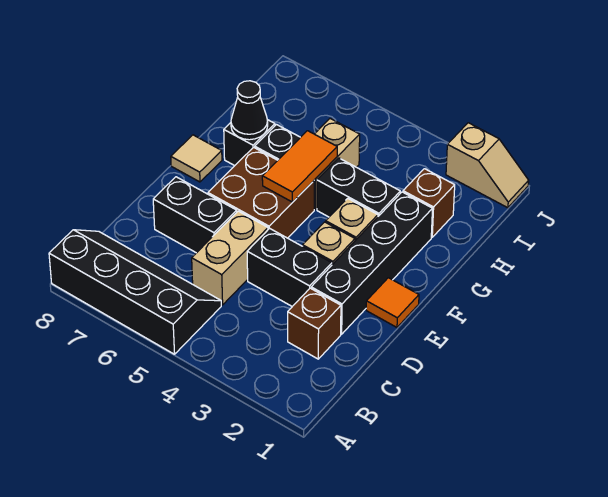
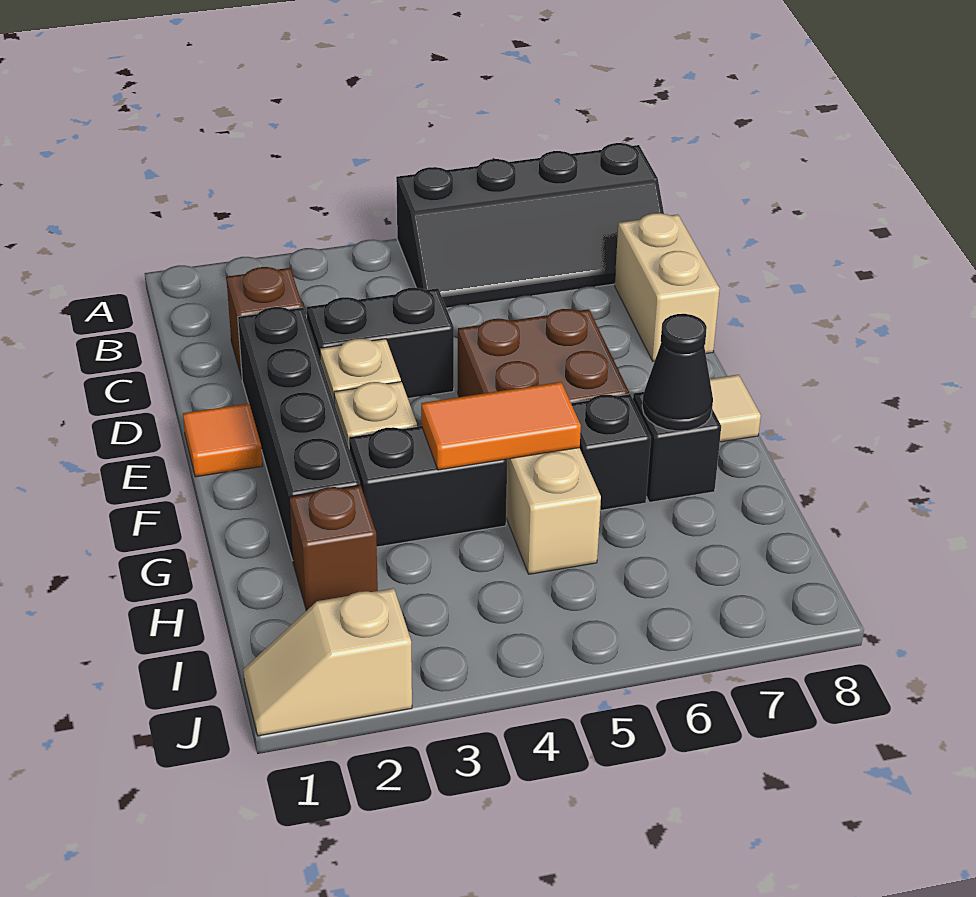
tan brick C5:D5 level 1 -> tan brick C8:D8 level 1
black brick D6:D7 level 1 -> none
orange tile F5:G5 level 2 -> orange tile G4:G5 level 2

